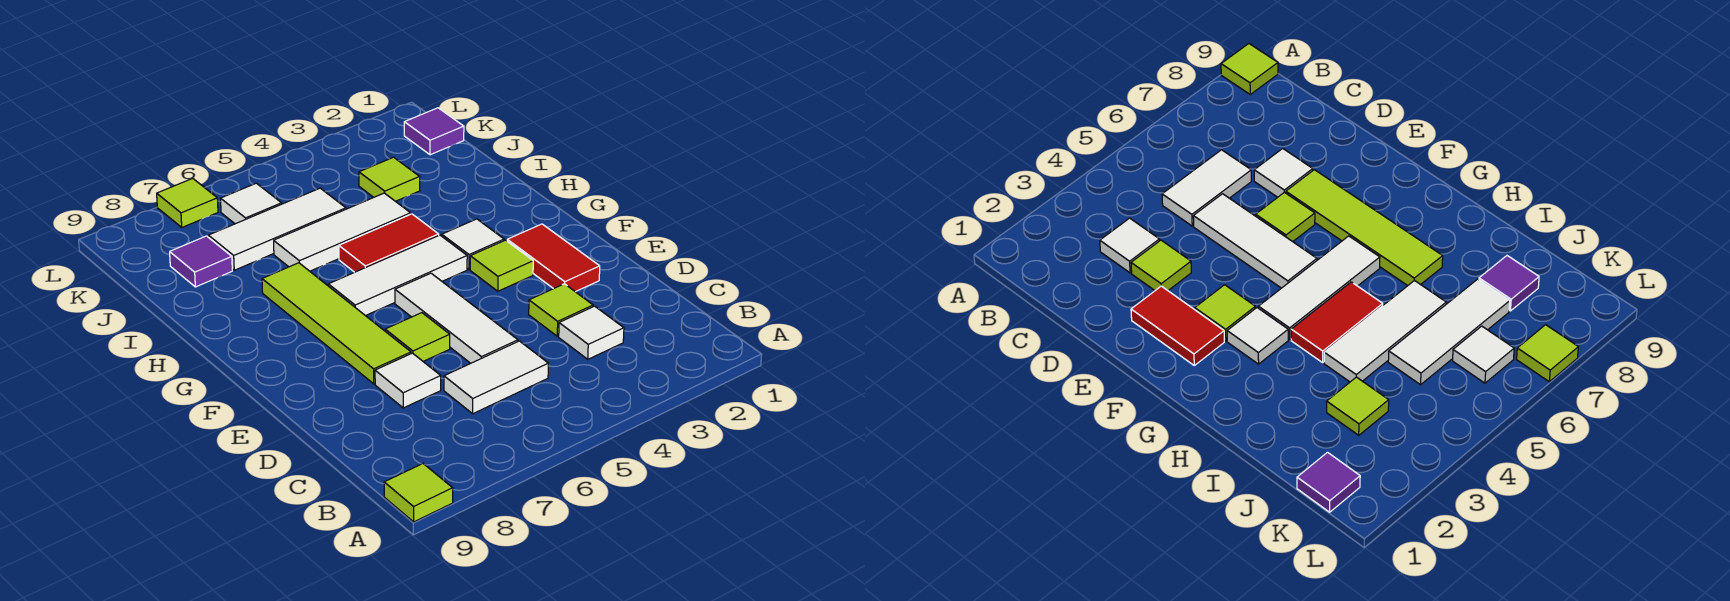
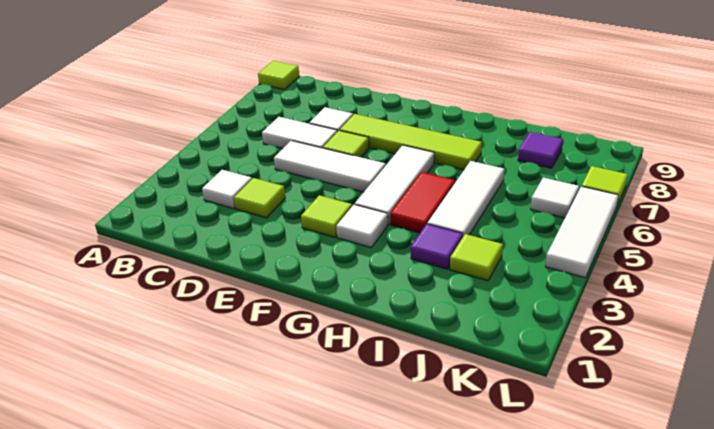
white tile C5:C6 level 1 -> white tile C6:D6 level 1
red tile E2:F2 level 1 -> none
white tile J5:J7 level 1 -> white tile L4:L6 level 1
purple tile K1 level 1 -> purple tile I3 level 1

